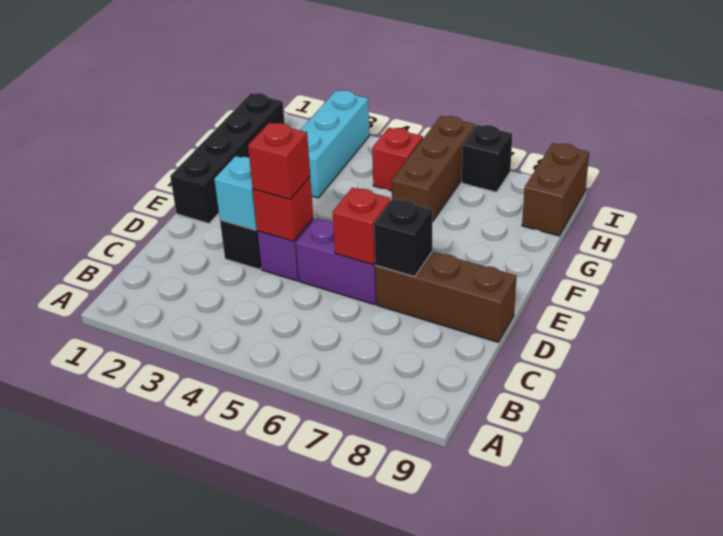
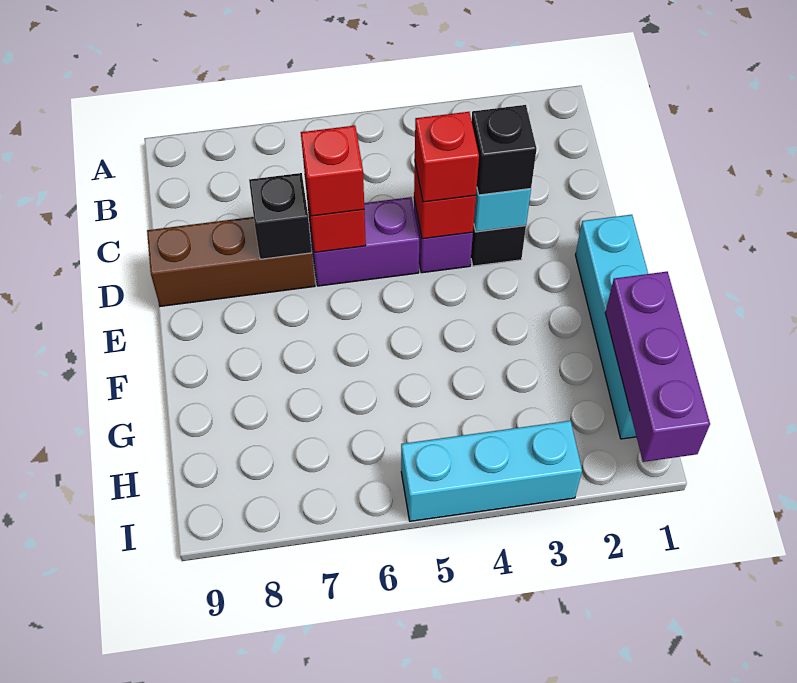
black brick E1:H1 level 1 -> cyan brick E1:H1 level 1
none -> purple brick G1:I1 level 2
cyan brick G3:I3 level 1 -> cyan brick I3:I5 level 1
brown brick G6:I6 level 1 -> none
red brick H5 level 1 -> red brick D6 level 3
brown brick H9:I9 level 1 -> none
black brick I7 level 1 -> black brick D3 level 3

